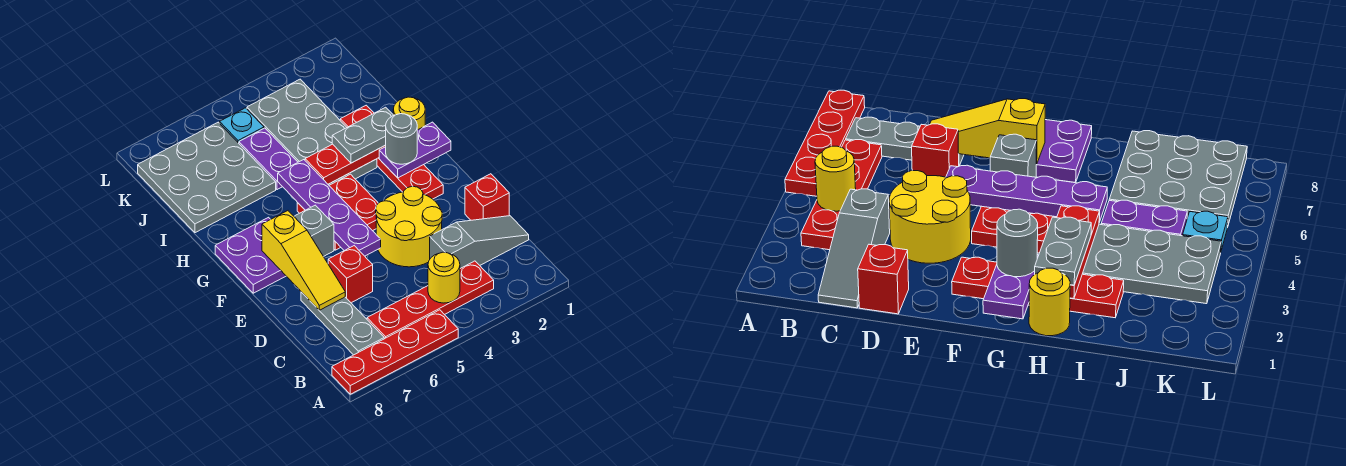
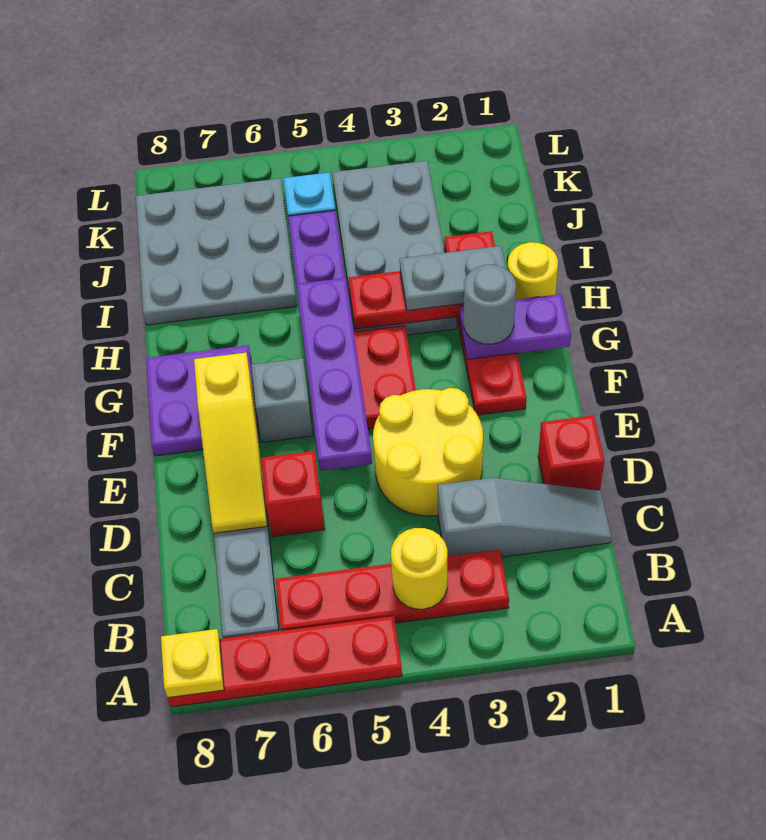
none -> yellow plate A8 level 2

